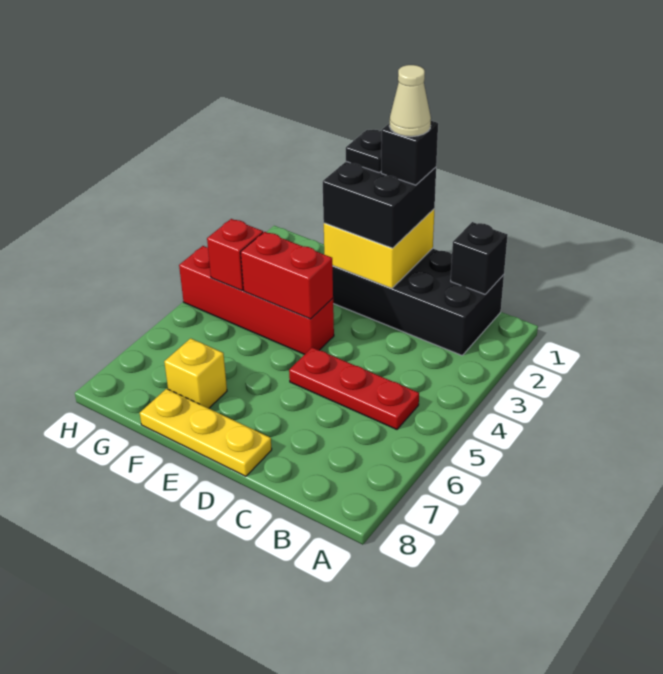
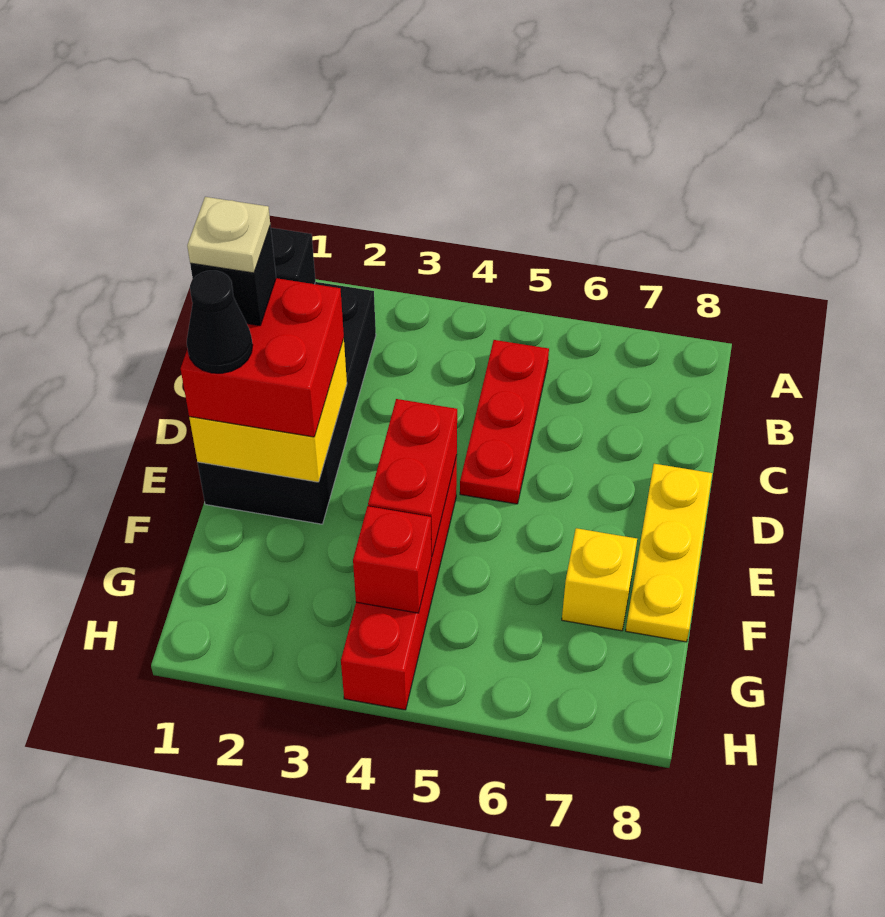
black brick D1:E2 level 3 -> red brick D1:E2 level 3
tan cone D1 level 5 -> tan plate D1 level 5
black plate E1 level 4 -> black cone E1 level 4

